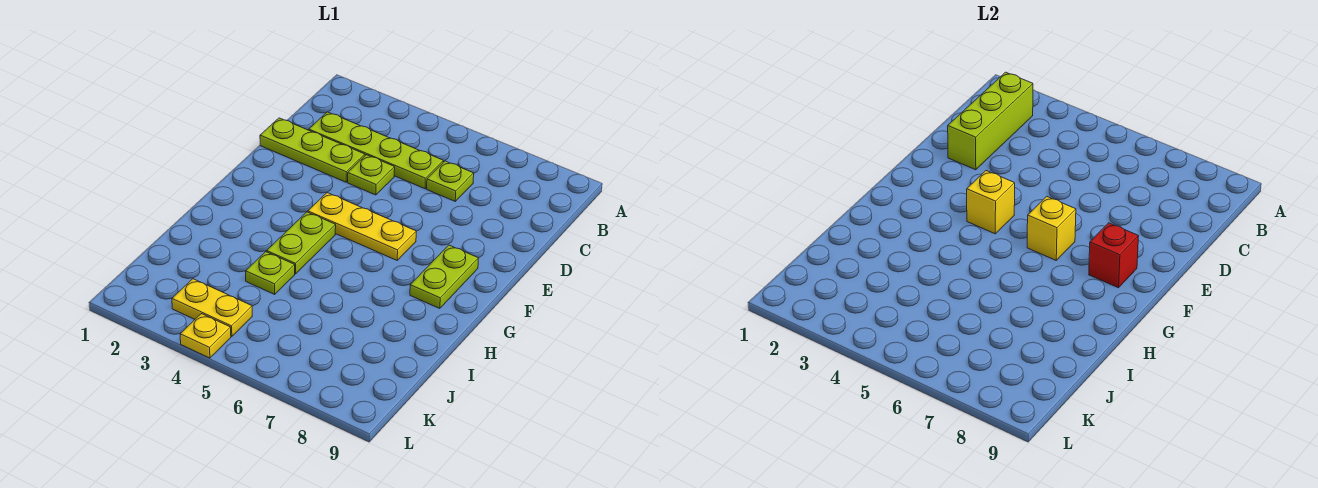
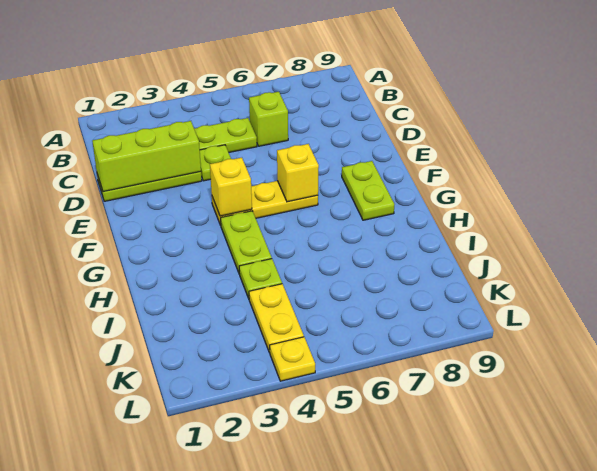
lime brick B2:D2 level 2 -> lime brick D1:D3 level 2
lime plate C6 level 1 -> lime brick C6 level 1
red brick F8 level 2 -> none
yellow plate K3:K4 level 1 -> yellow plate J4:K4 level 1

